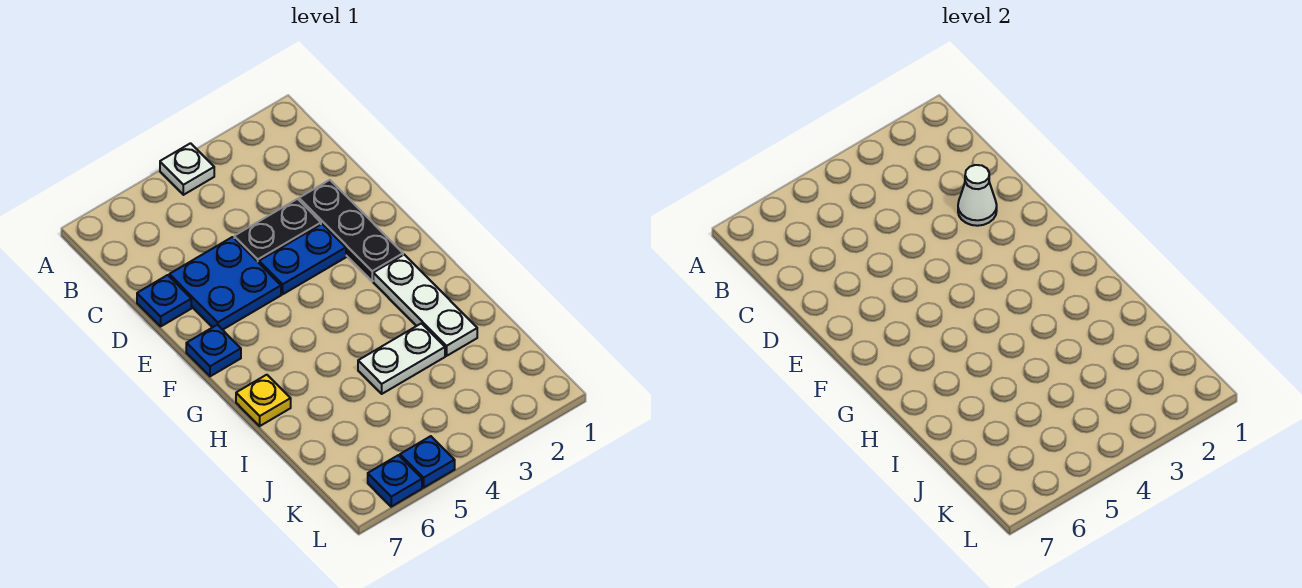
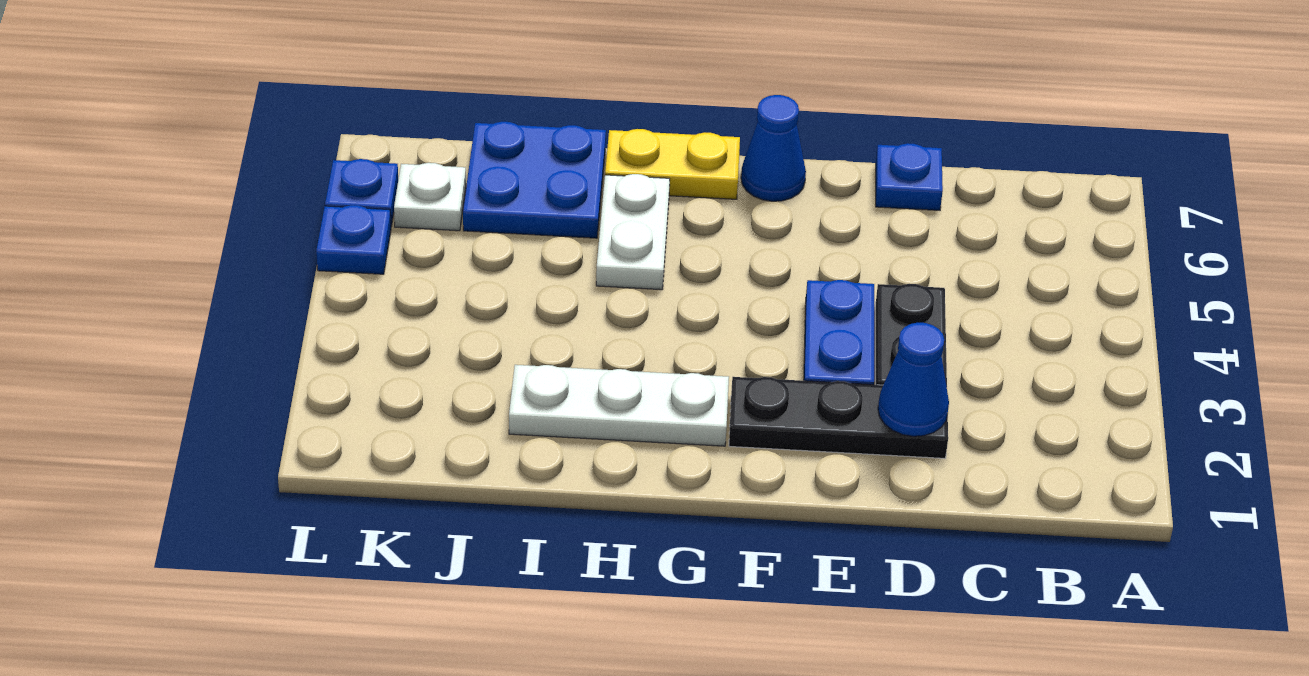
white plate A4 level 1 -> white plate K6 level 1
white cone D2 level 2 -> blue cone D2 level 2
blue plate D5:E6 level 1 -> blue plate I6:J7 level 1
blue plate F7 level 1 -> blue cone F7 level 1
yellow plate H7 level 1 -> yellow plate G7:H7 level 1
white plate I3:I4 level 1 -> white plate H5:H6 level 1

